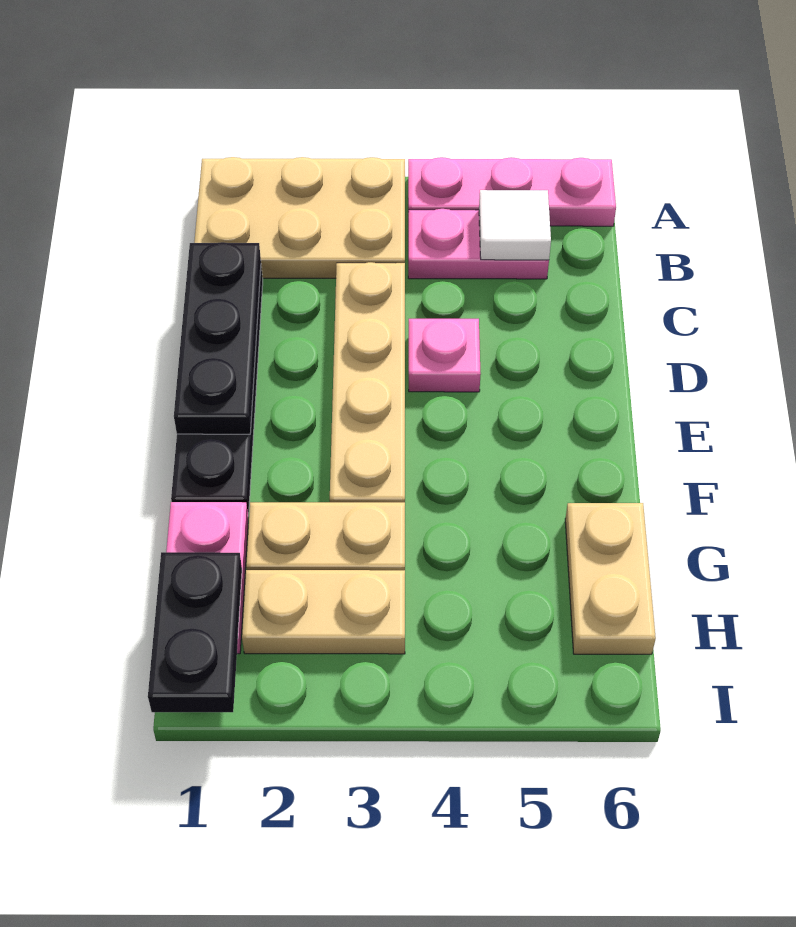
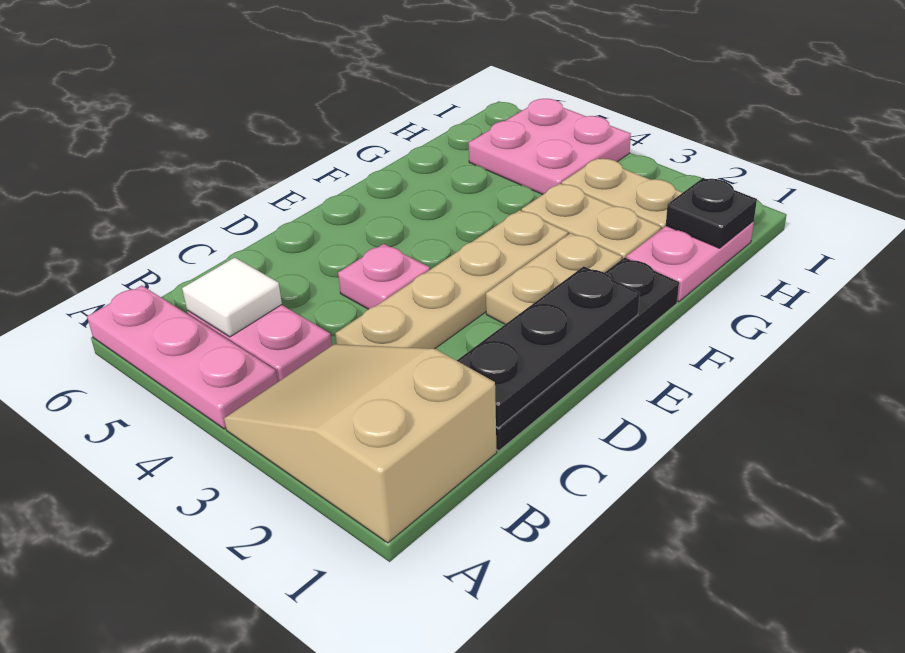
tan plate A1:B3 level 1 -> tan slope A1:B3 level 1 top 1
tan plate G6:H6 level 1 -> tan plate E2:F2 level 1
black plate H1:I1 level 2 -> black plate H1 level 2
none -> pink plate H4:I5 level 1

